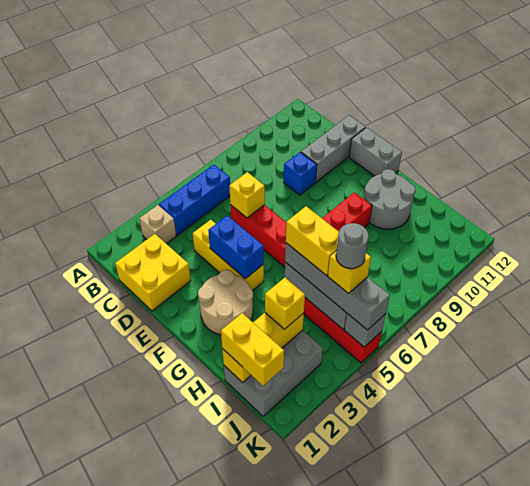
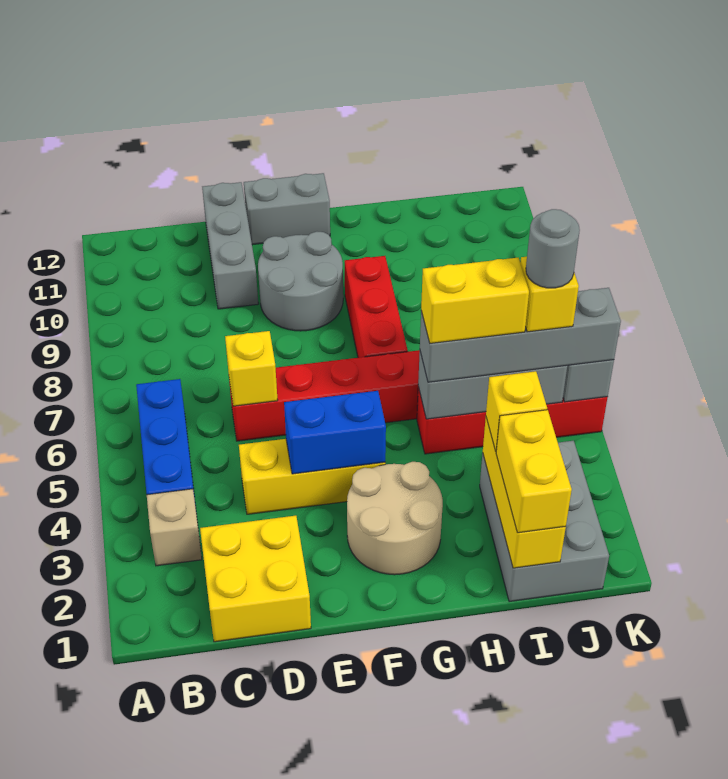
blue brick D9 level 1 -> none
grey round brick G10:H11 level 1 -> grey round brick E9:F10 level 1
yellow brick I1:J1 level 3 -> yellow brick I1:I2 level 3

